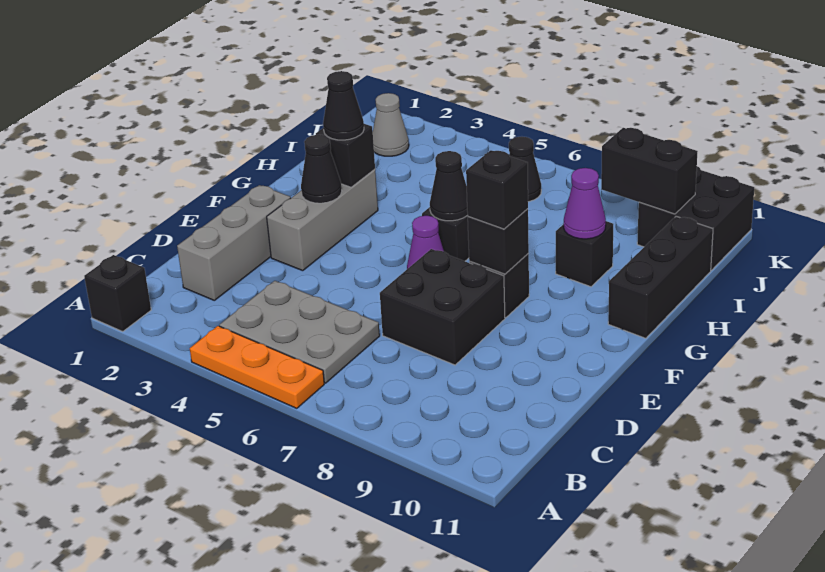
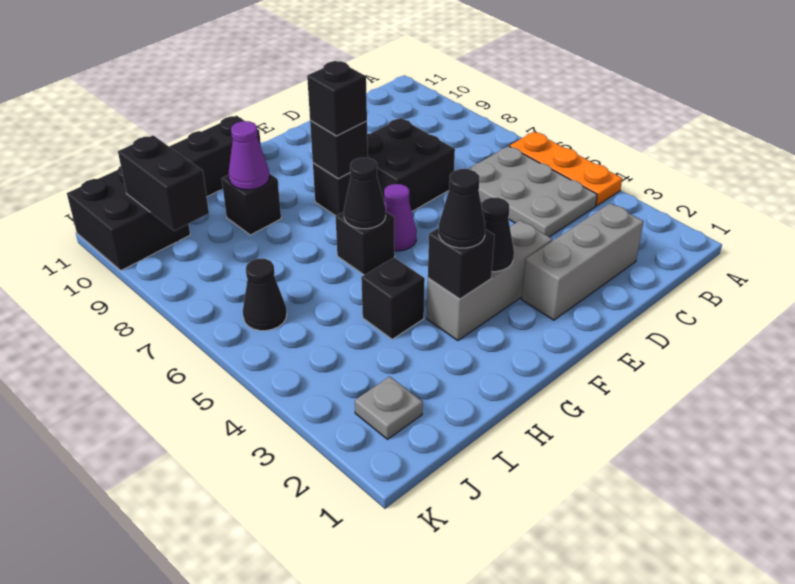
black brick A1 level 1 -> black brick H4 level 1
grey cone J2 level 1 -> grey plate J2 level 1

